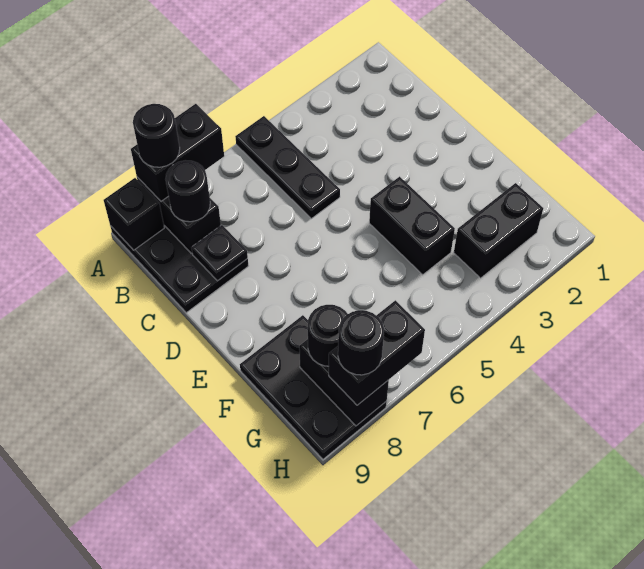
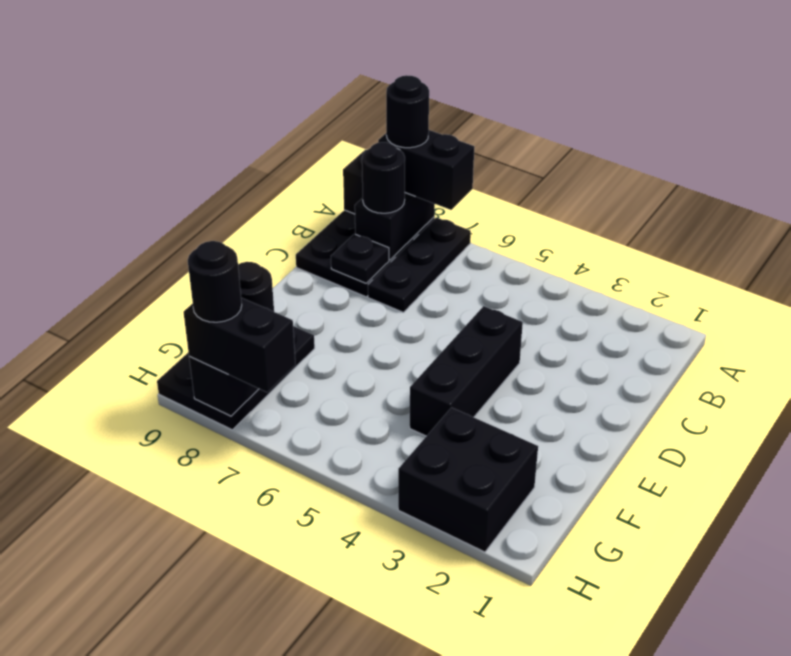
black plate A5:C5 level 1 -> black plate A7:C7 level 1
black brick E4:F4 level 1 -> black brick D4:F4 level 1
black brick G2:G3 level 1 -> black brick G2:H3 level 1

